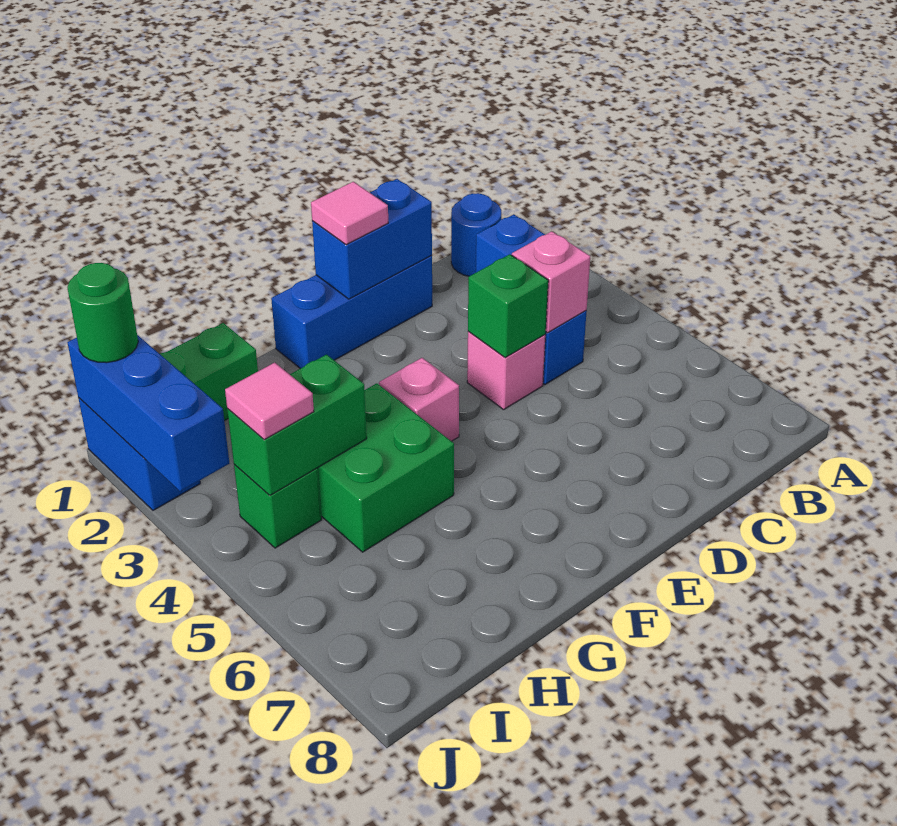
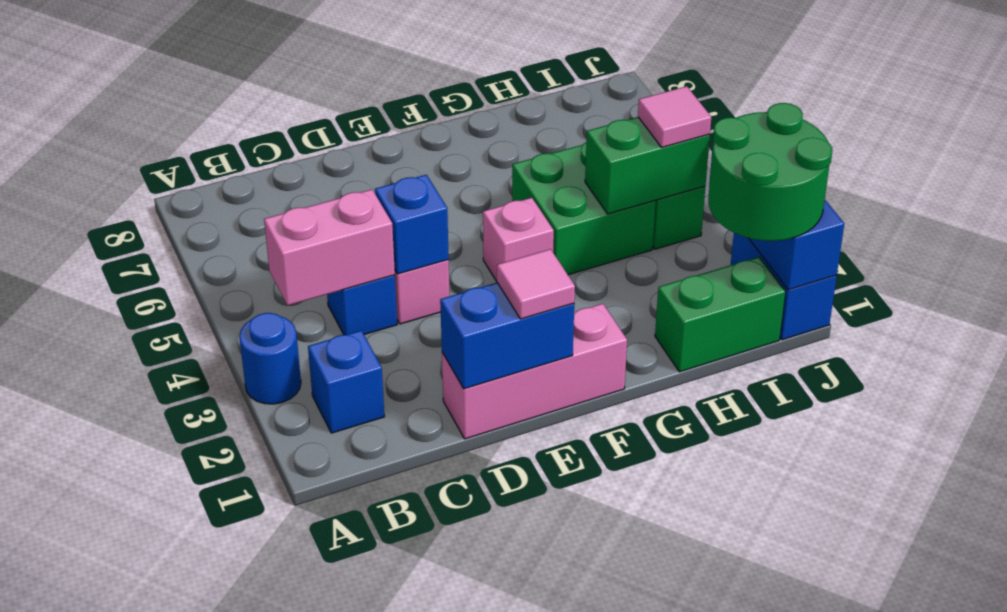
blue round brick B1 level 1 -> blue round brick A3 level 1
pink brick C4 level 2 -> pink brick B4:C4 level 2
blue brick D1:F1 level 1 -> pink brick D1:F1 level 1
green brick D4 level 2 -> blue brick D4 level 2
green round brick J1 level 3 -> green round brick I1:J2 level 3

